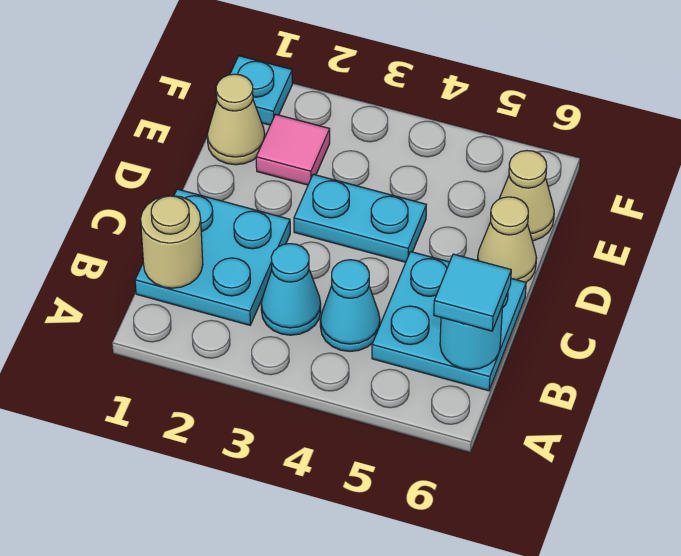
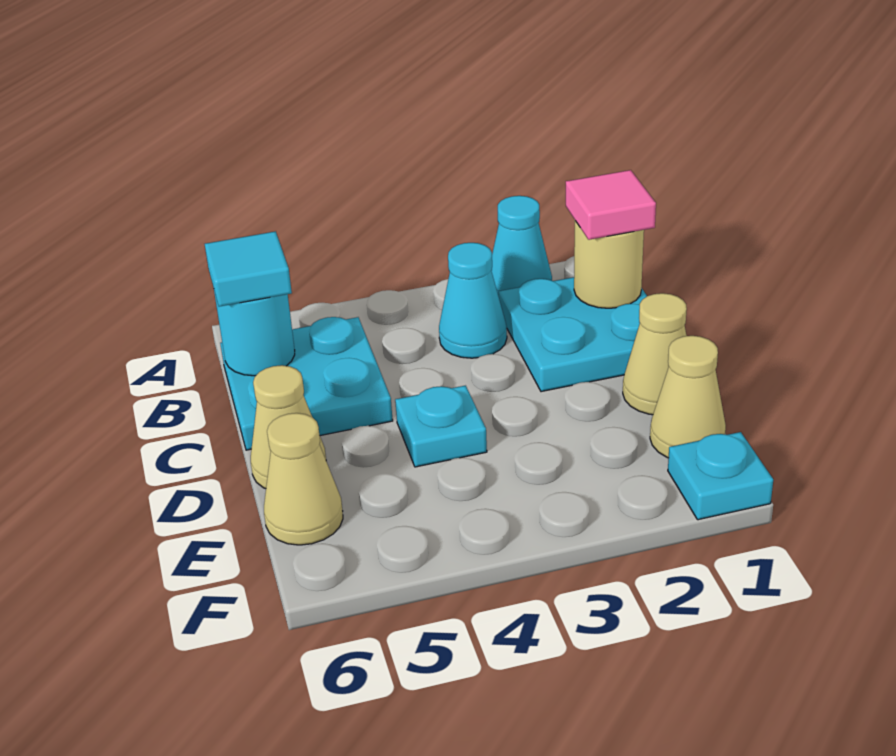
cyan cone B4 level 1 -> cyan cone A2 level 1
none -> tan cone D1 level 1
cyan plate D3:D4 level 1 -> cyan plate D4 level 1
pink tile E2 level 1 -> pink tile B1 level 3

